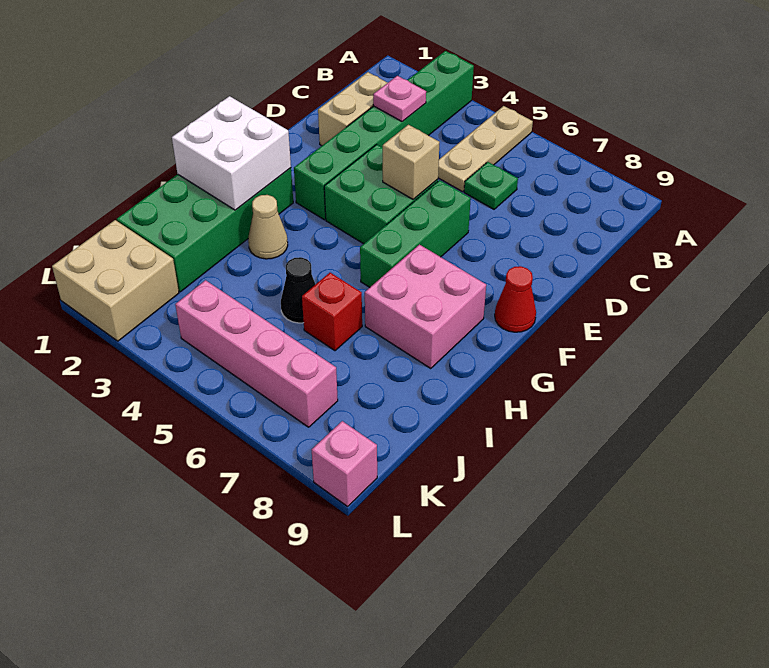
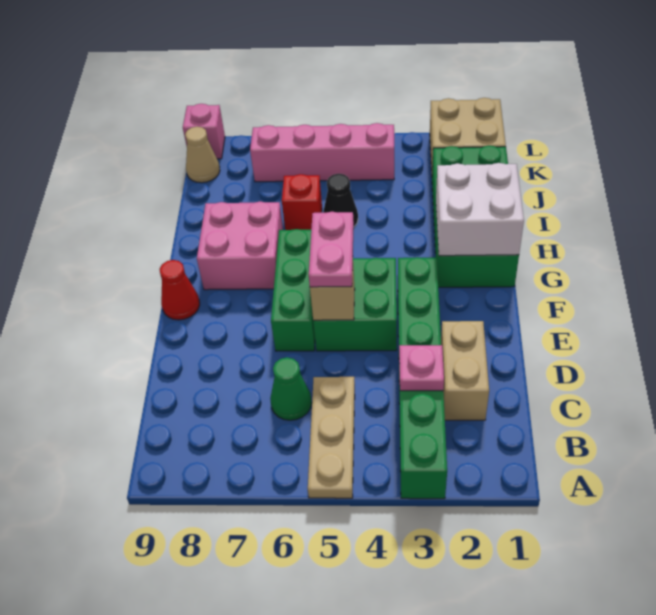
green plate C6 level 1 -> green cone C6 level 1
none -> pink plate E5:F5 level 3
tan cone H3 level 1 -> tan cone K9 level 1

